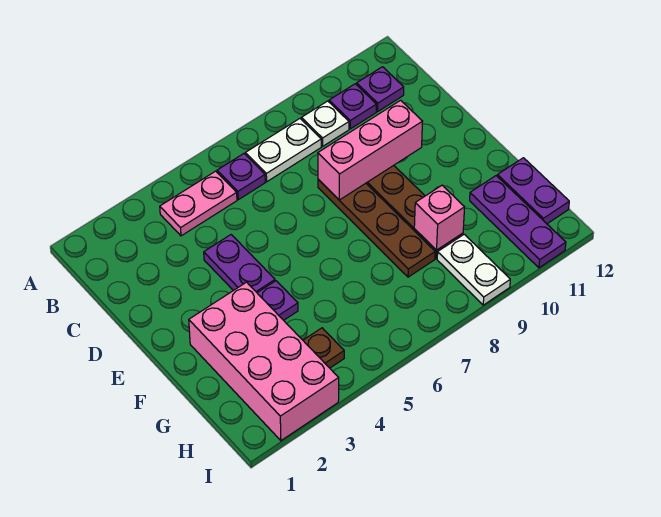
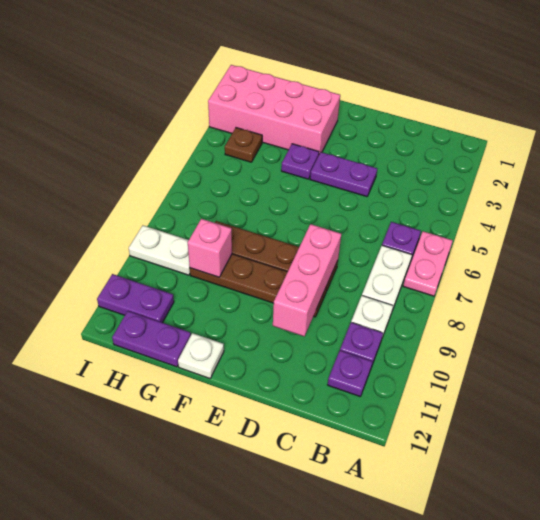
pink plate B4:B5 level 1 -> pink plate A6:A7 level 1
none -> white plate F12 level 1
purple plate G11:I11 level 1 -> purple plate H11:I11 level 1

